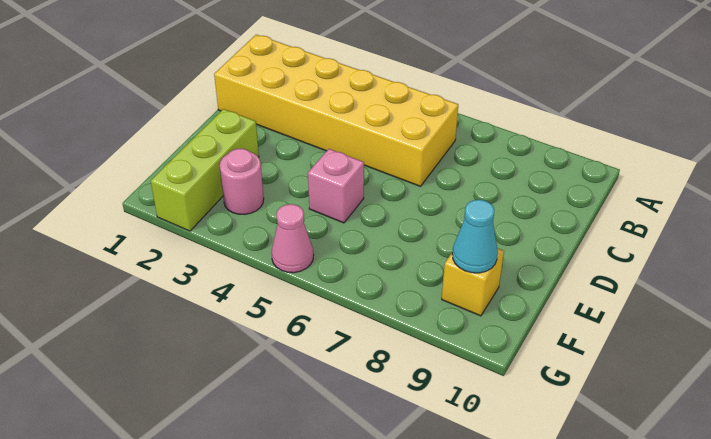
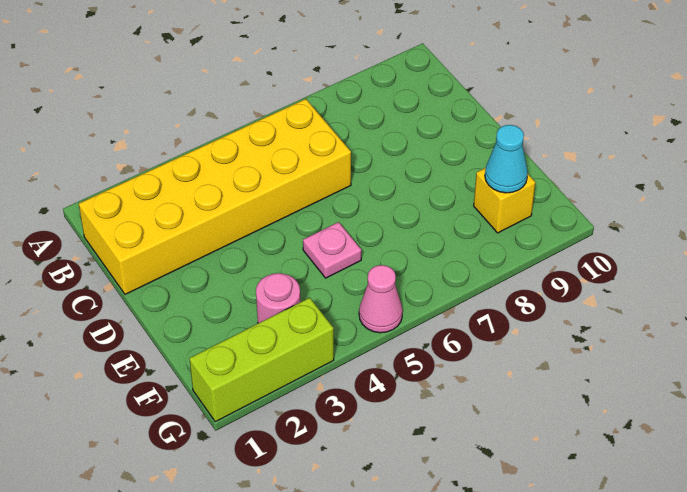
lime brick E2:G2 level 1 -> lime brick G1:G3 level 1
pink brick E5 level 1 -> pink plate E5 level 1

